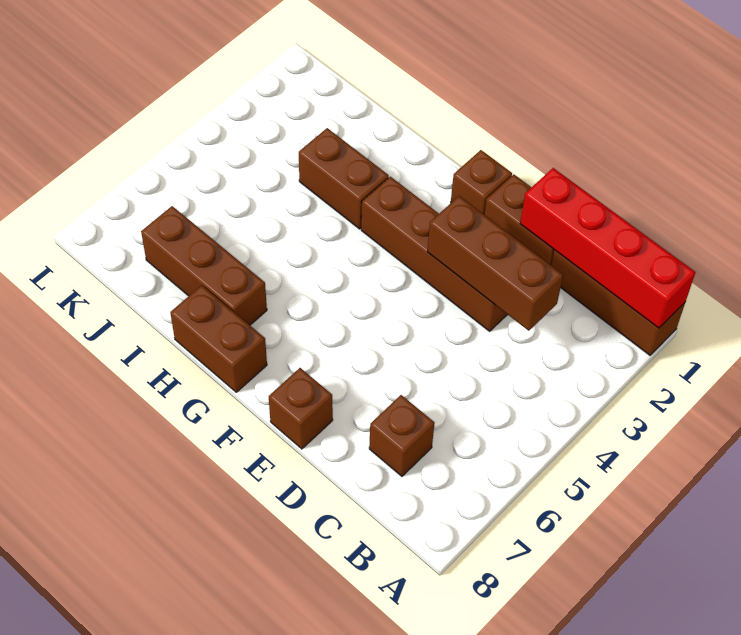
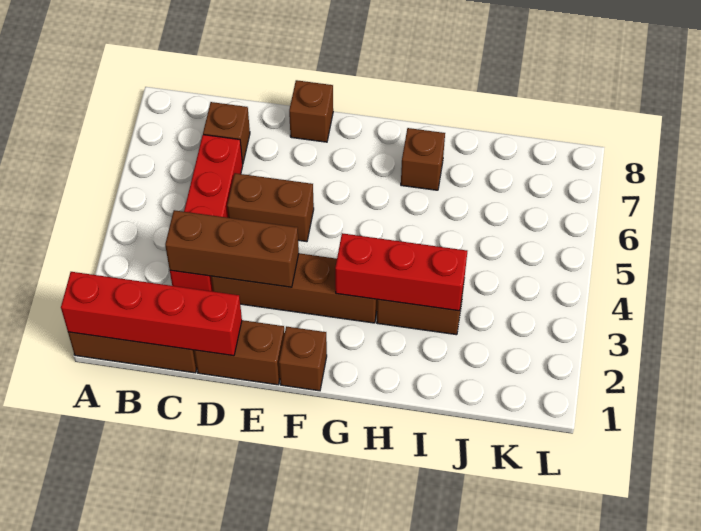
none -> red brick C3:C6 level 1
none -> red brick G3:I3 level 2
brown brick G8:H8 level 1 -> brown brick D5:E5 level 1
brown brick H7:J7 level 1 -> brown brick H7 level 1

